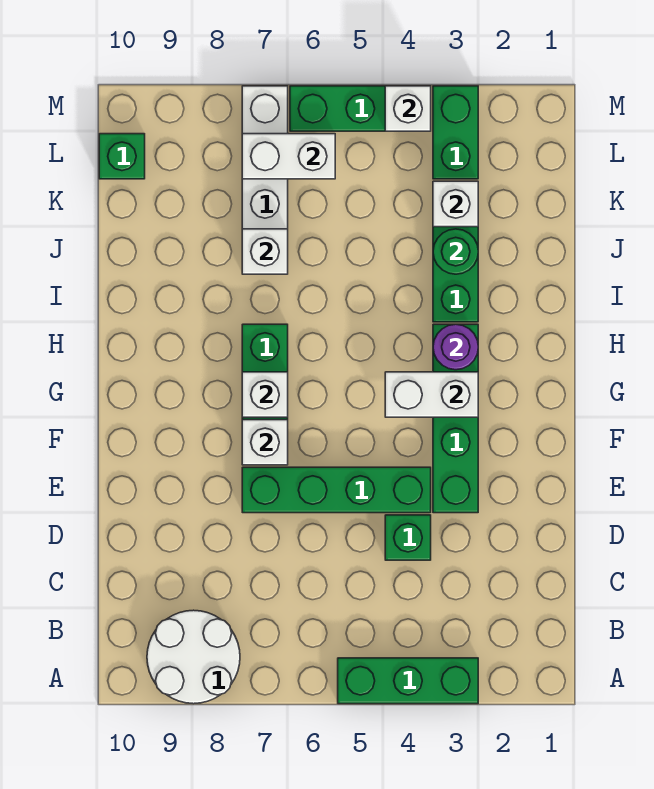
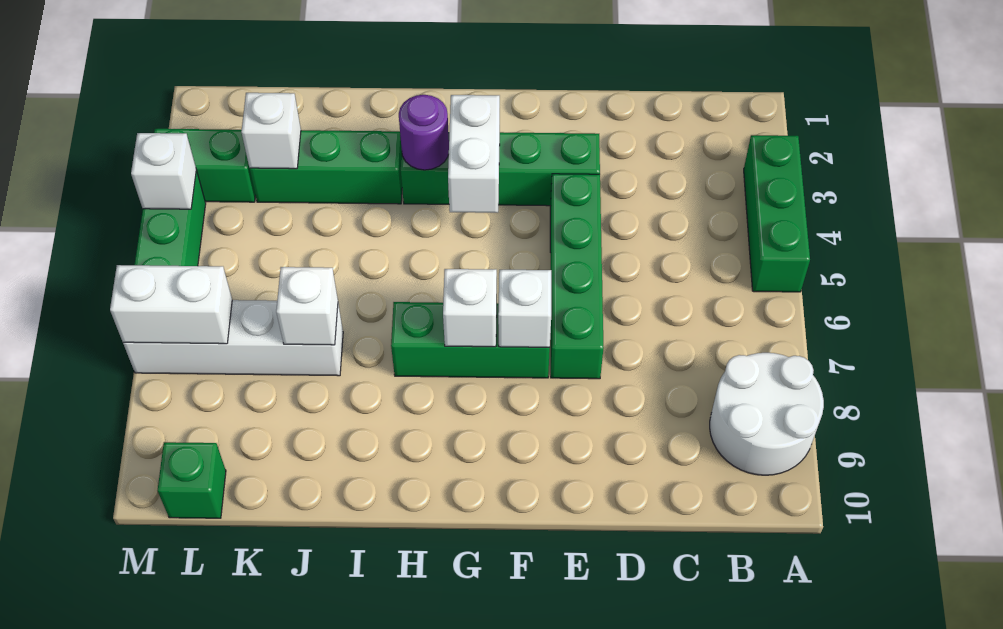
green brick D4 level 1 -> none
green round brick J3 level 2 -> none
white brick L6:L7 level 2 -> white brick L7:M7 level 2

